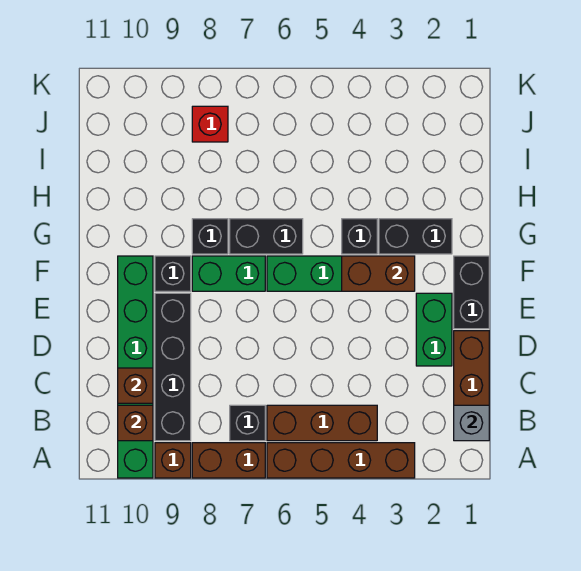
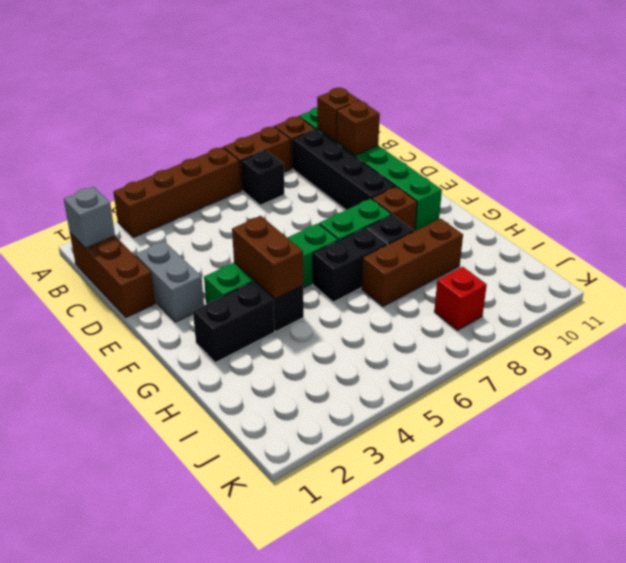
brown brick B4:B6 level 1 -> brown brick H7:H9 level 1
green brick D2:E2 level 1 -> grey brick D2:E2 level 1
black brick E1:F1 level 1 -> none
brown brick F3:F4 level 2 -> brown brick F4:G4 level 2
black brick F9 level 1 -> brown brick F9 level 1

